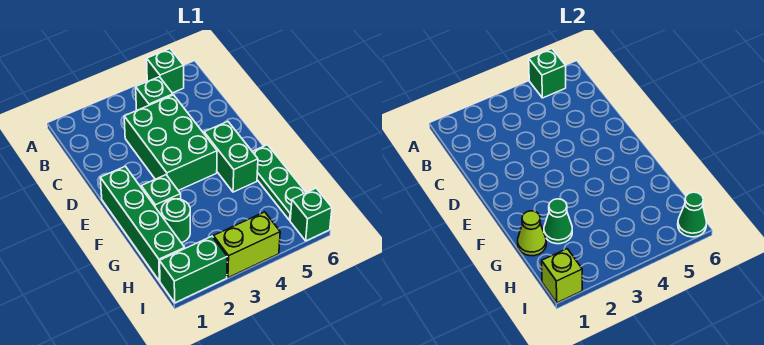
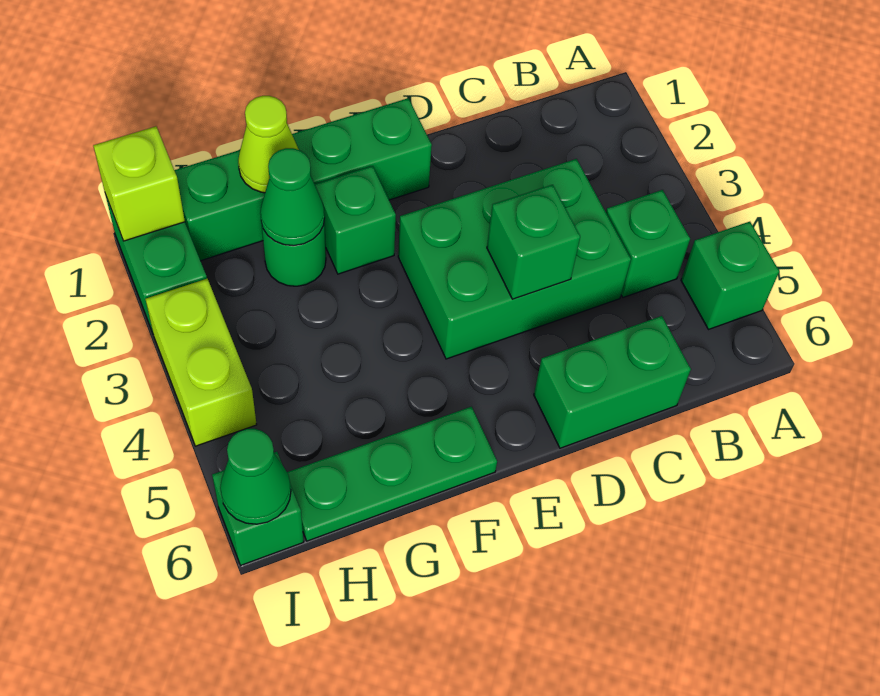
green brick A5 level 2 -> green brick D4 level 2
green brick E5:F5 level 1 -> green brick C6:D6 level 1

